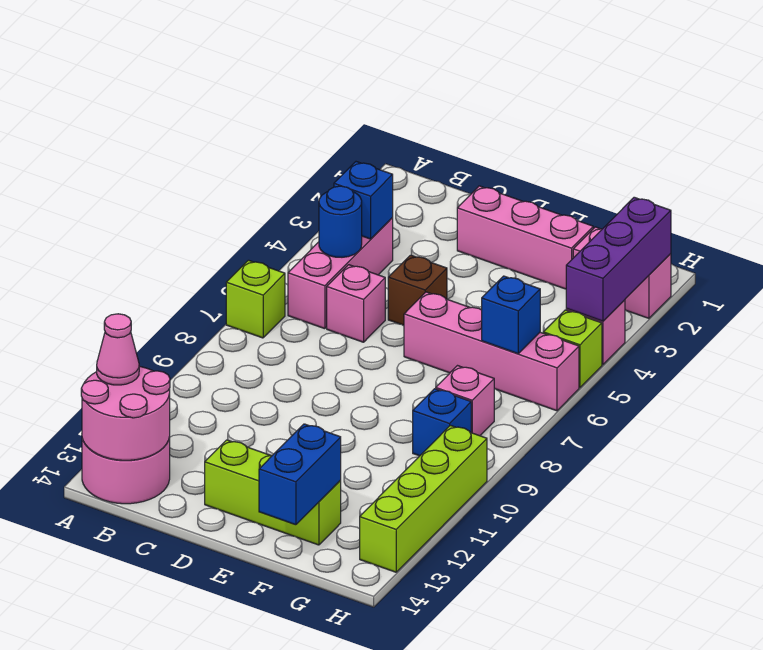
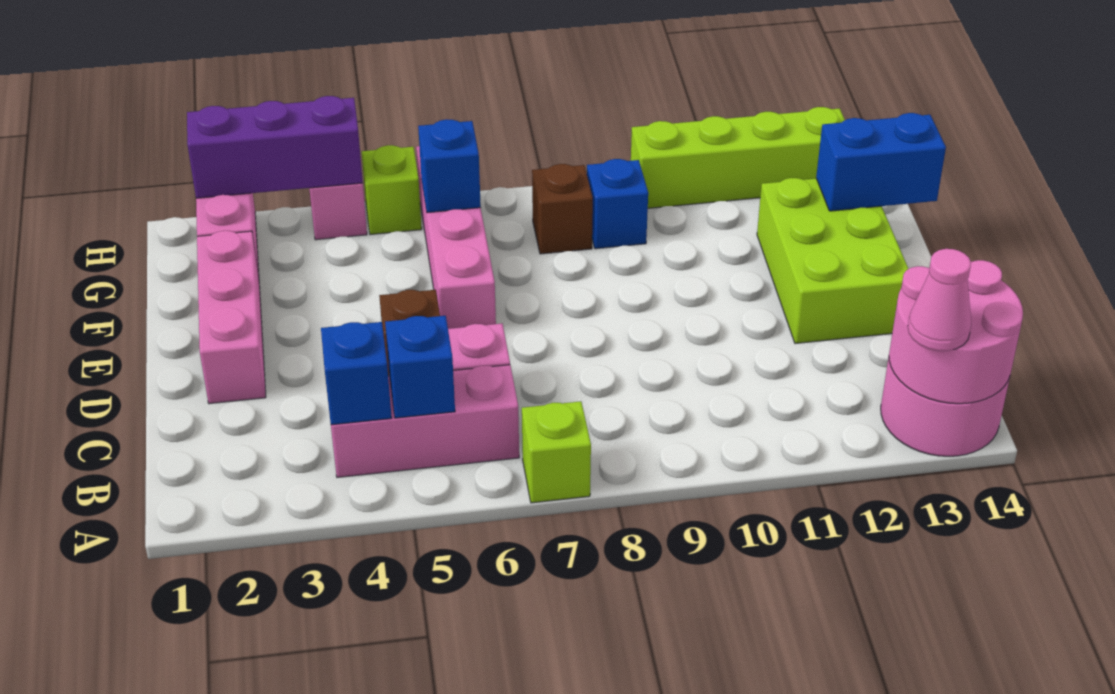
blue round brick B5 level 2 -> blue brick B5 level 2
lime brick D13:F13 level 1 -> lime brick D12:F13 level 1
pink brick G8 level 1 -> brown brick G8 level 1

